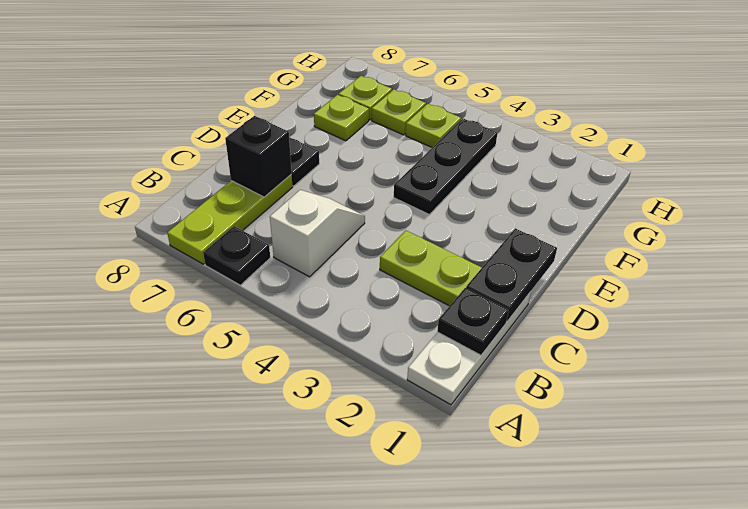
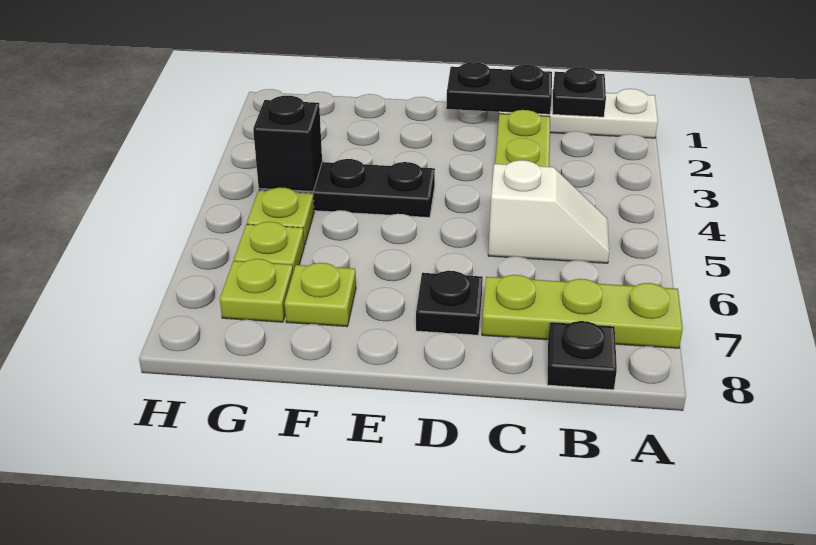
black plate A6 level 1 -> black plate B8 level 1
white slope B5:C5 level 1 top B -> white slope B5:C5 level 1 top C
black brick C7 level 2 -> black brick G4 level 2

